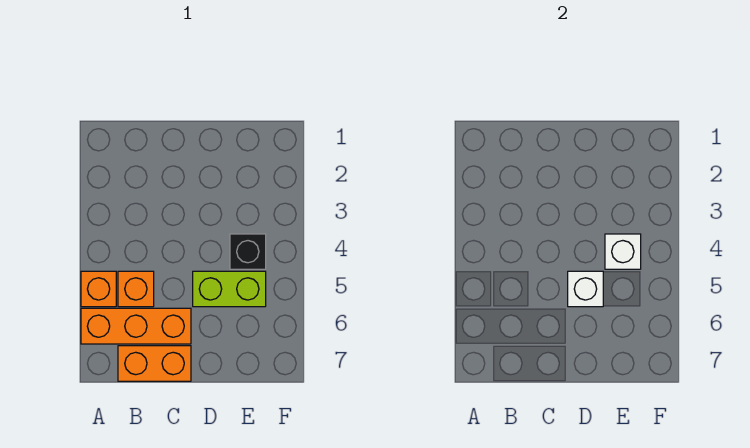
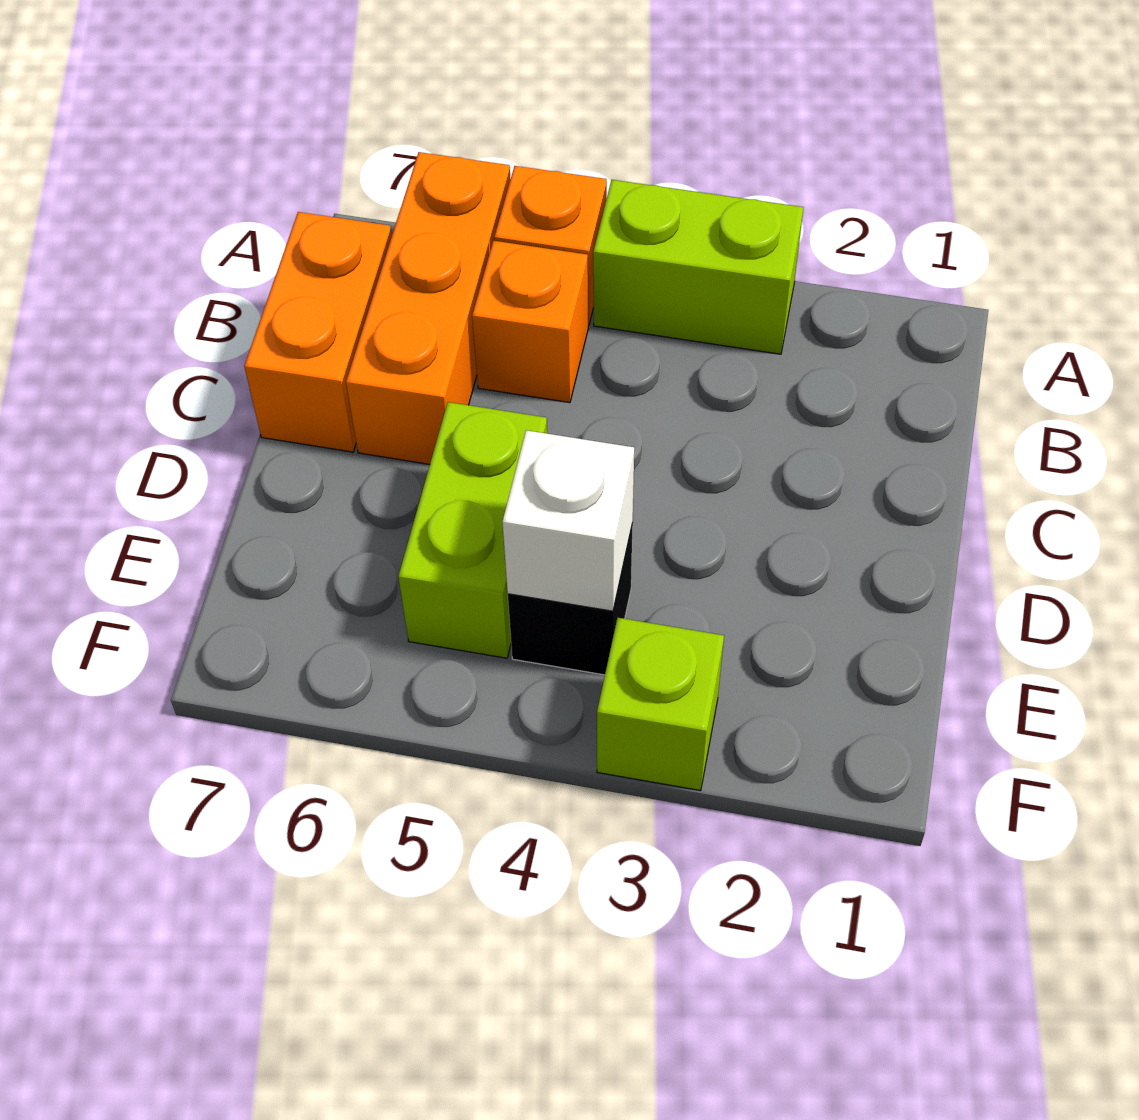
none -> lime brick A3:A4 level 1
white brick D5 level 2 -> none
none -> lime brick F3 level 1

